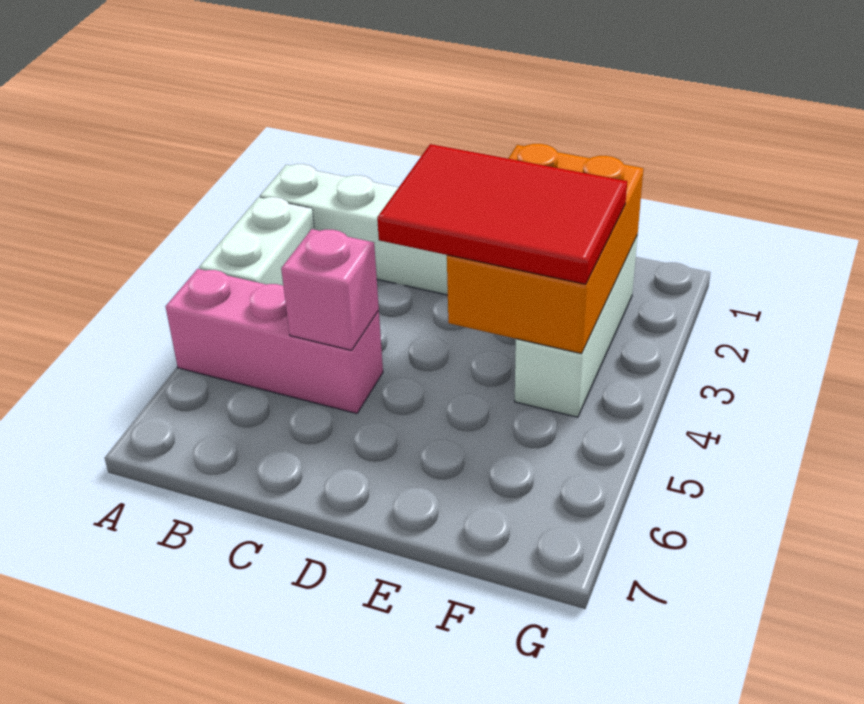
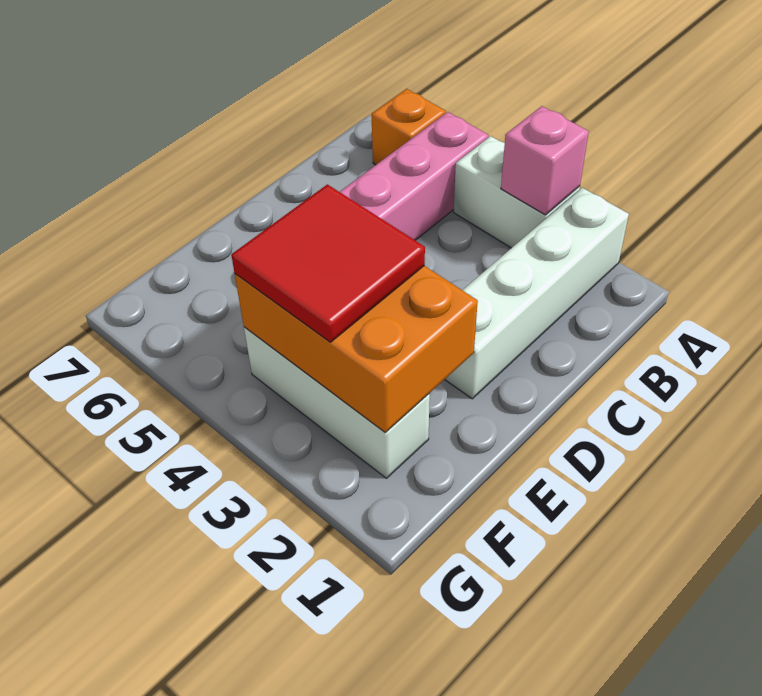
none -> orange brick A6 level 1
pink brick C5 level 2 -> pink brick A3 level 2
red tile D3:F4 level 3 -> red tile E3:F4 level 3

